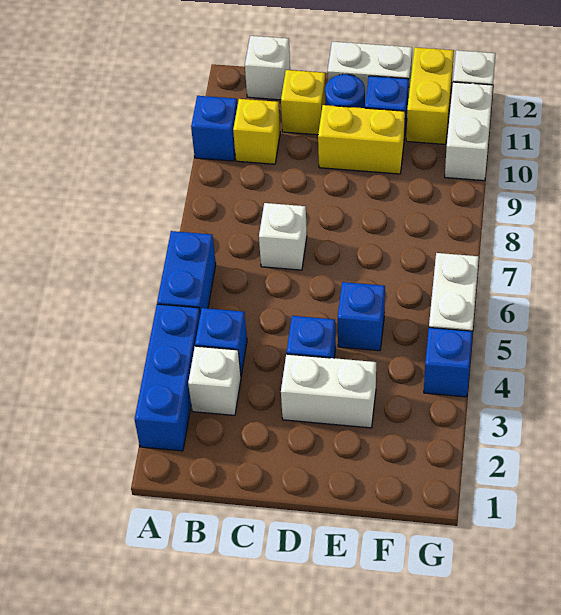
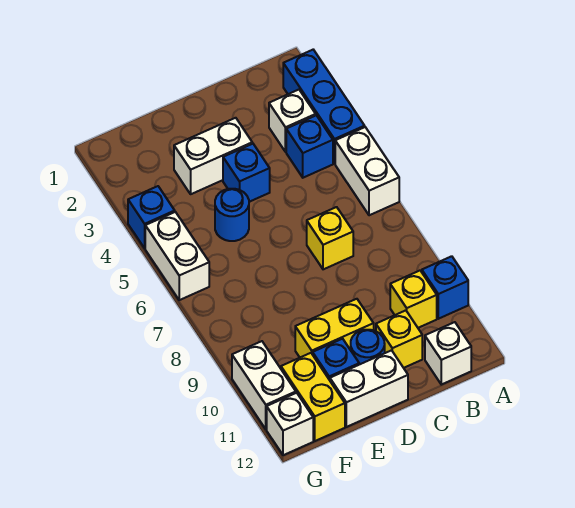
blue brick A5:A6 level 1 -> white brick A5:A6 level 1
white brick C7 level 1 -> yellow brick C7 level 1
blue brick E5 level 1 -> blue round brick E5 level 1

